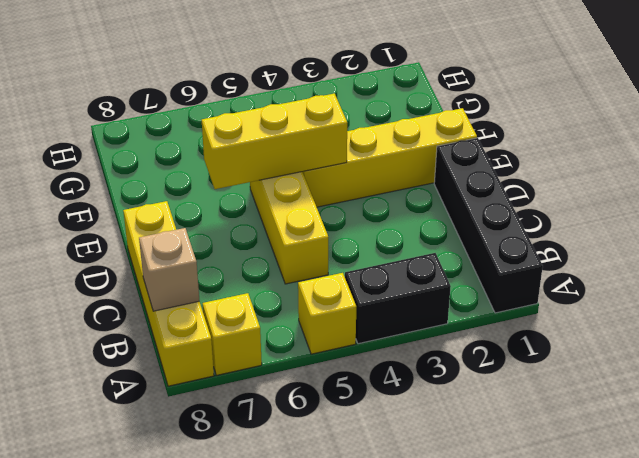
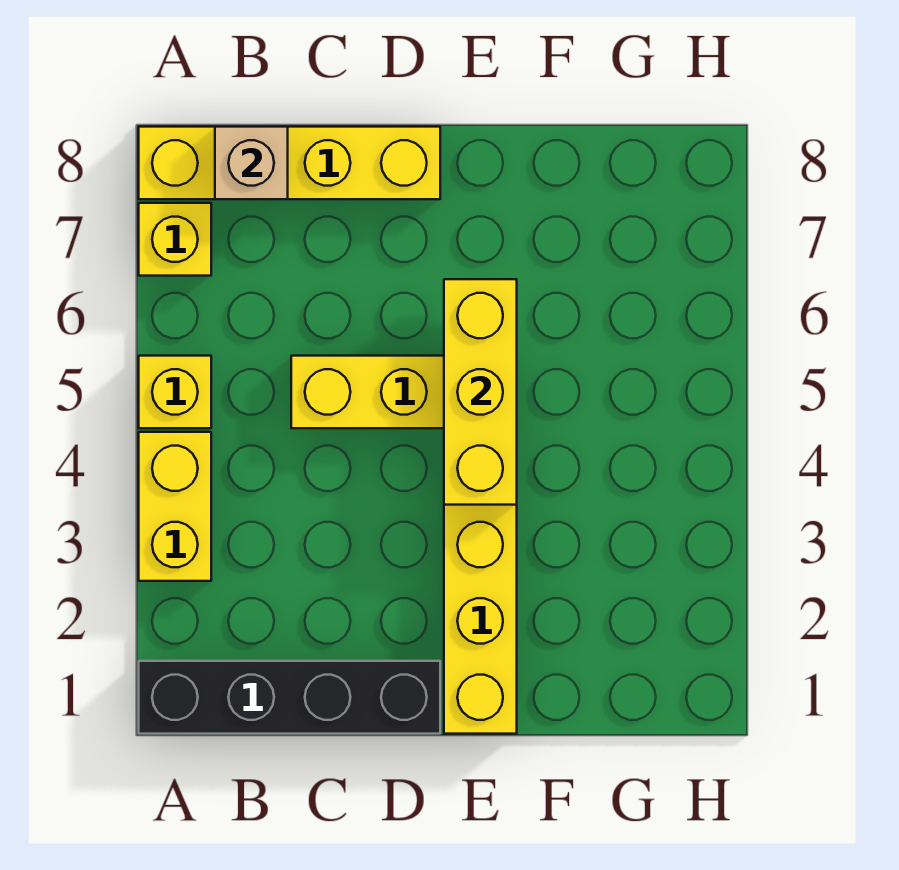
black brick A3:A4 level 1 -> yellow brick A3:A4 level 1

